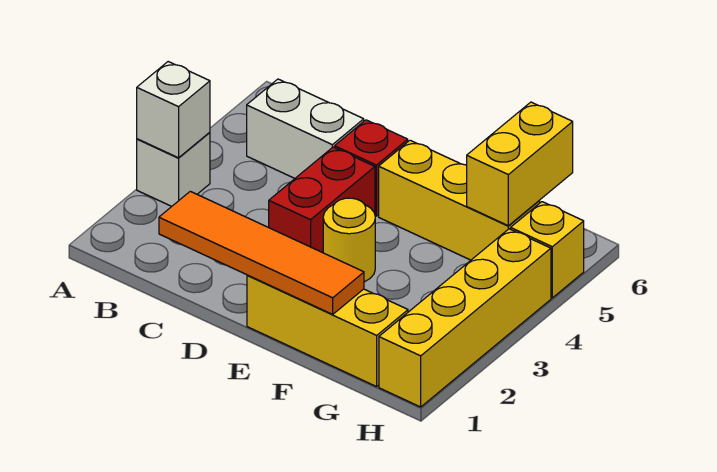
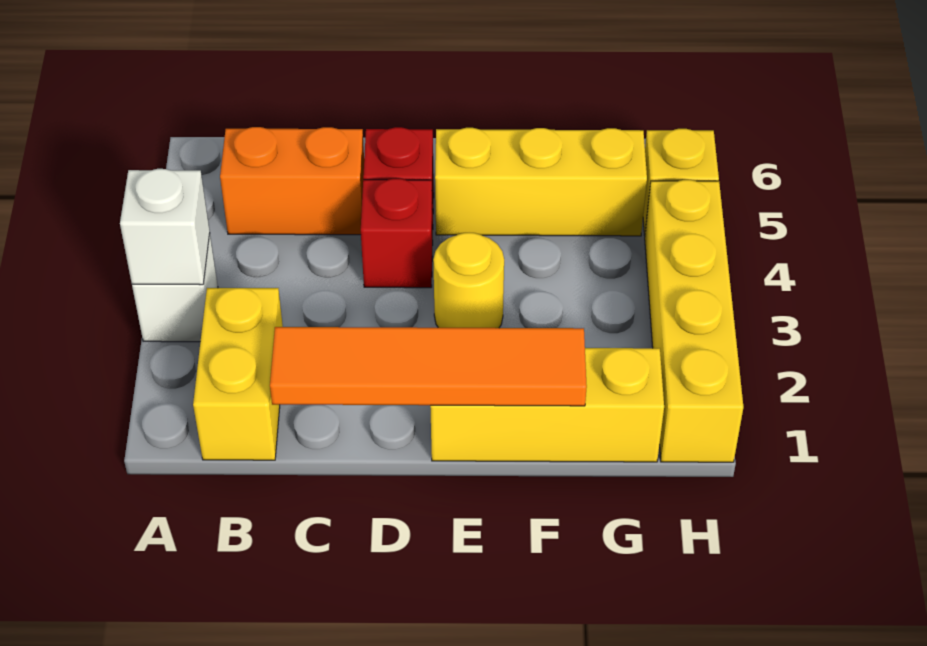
white brick B5:C5 level 1 -> orange brick B5:C5 level 1
red brick D3:D4 level 1 -> red brick D4 level 1
yellow brick G5:G6 level 2 -> yellow brick B1:B2 level 1

